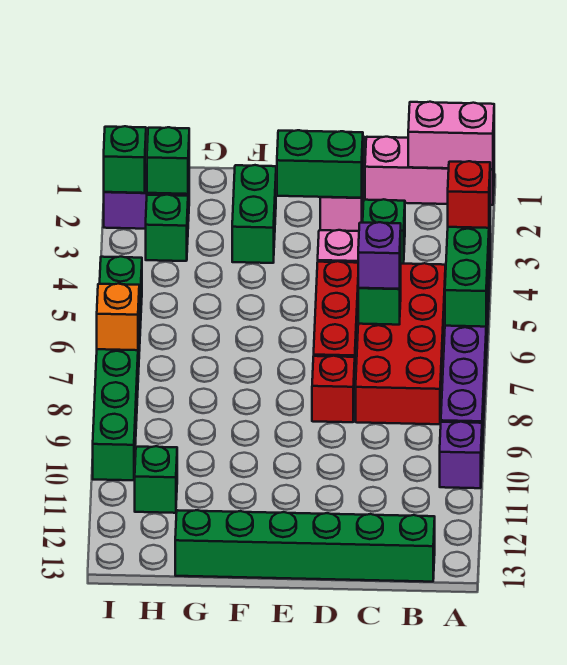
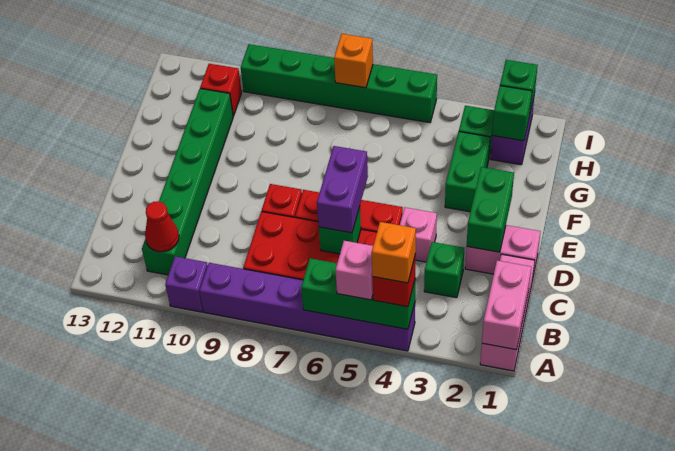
none -> orange brick A4 level 4
none -> pink brick A5 level 3
none -> red cone B11 level 2
green brick B13:G13 level 1 -> green brick B11:G11 level 1
purple brick C6 level 3 -> purple brick C6:D6 level 3
green brick F2:F3 level 1 -> green brick F3:G3 level 1
green brick H11 level 1 -> red brick H11 level 1

